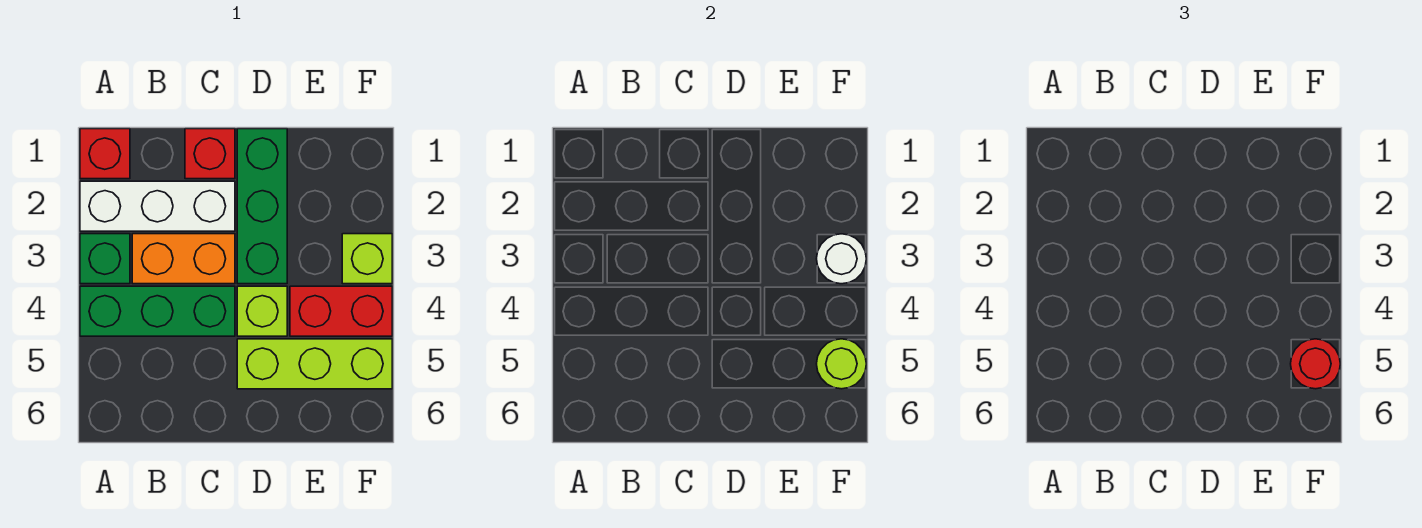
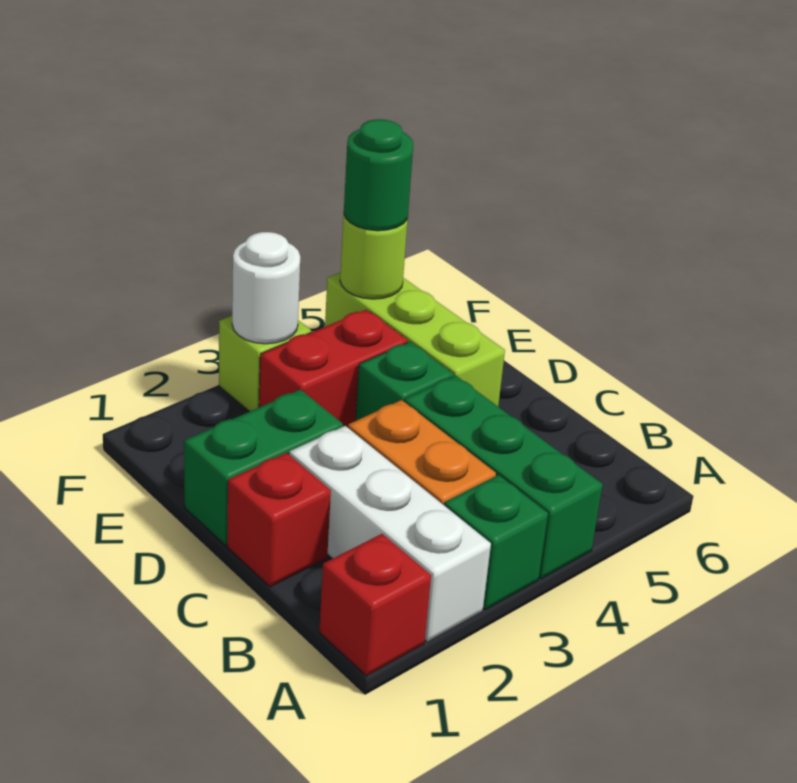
green brick D1:D3 level 1 -> green brick D1:D2 level 1
lime brick D4 level 1 -> green brick D4 level 1
red brick E4:F4 level 1 -> red brick E3:E4 level 1
red round brick F5 level 3 -> green round brick F5 level 3

